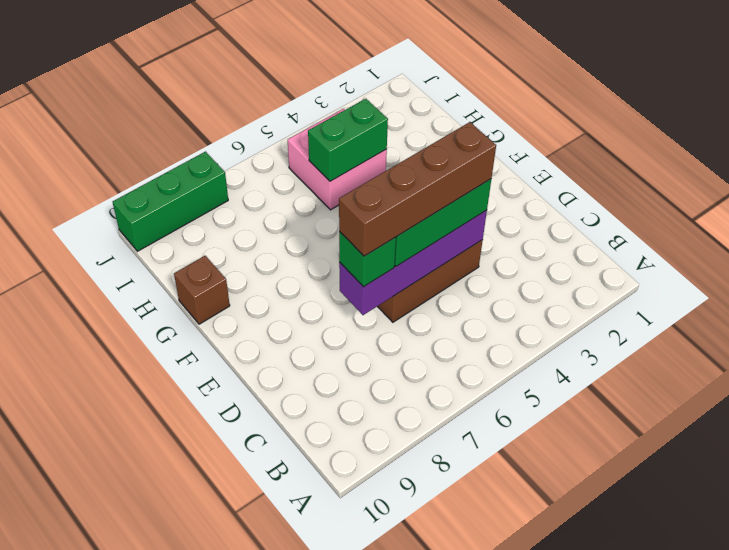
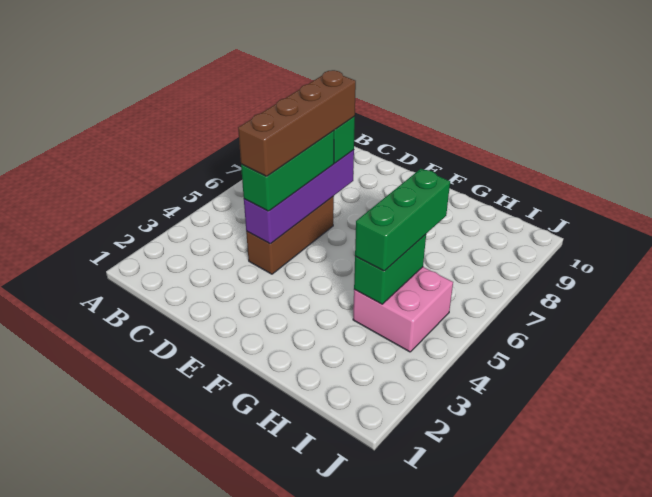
brown brick G10 level 1 -> none
green brick J8:J10 level 1 -> green brick H4:H6 level 3

